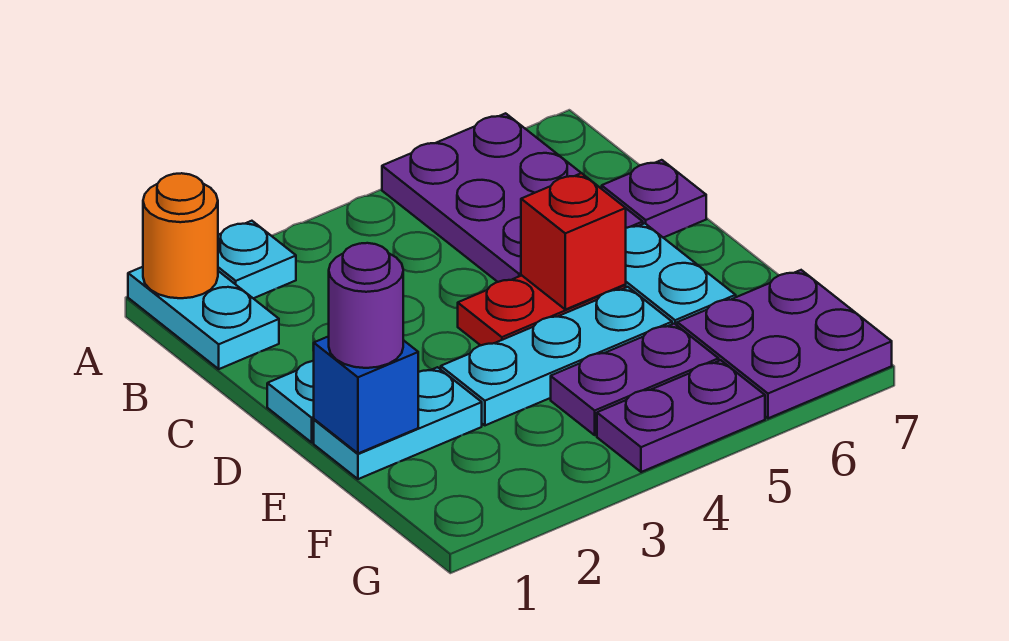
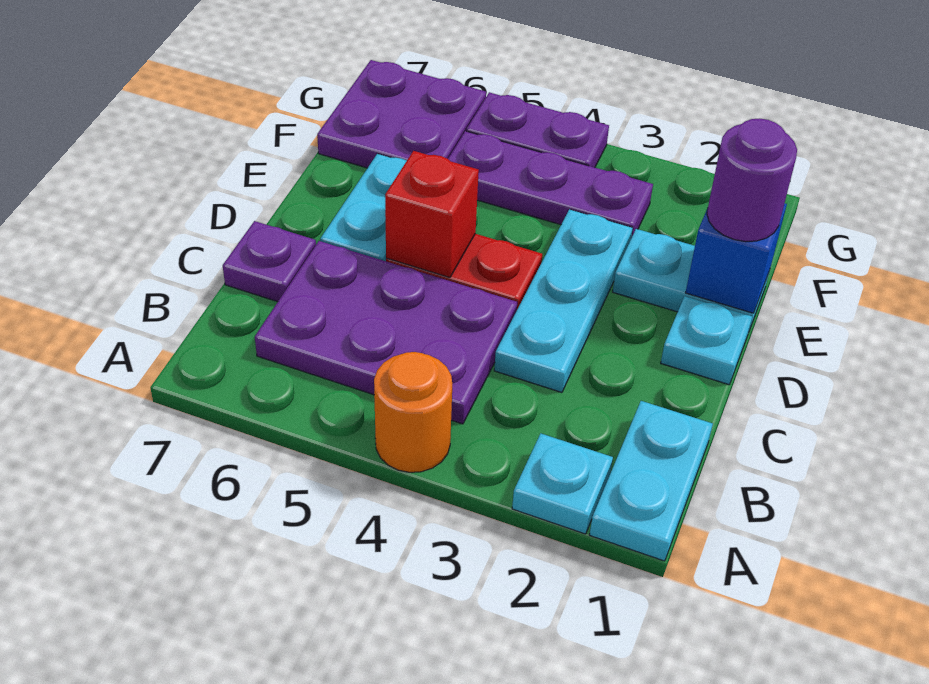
orange round brick A1 level 2 -> orange round brick A4 level 1
purple plate A5:C6 level 1 -> purple plate B4:C6 level 1
cyan plate E3:E5 level 1 -> cyan plate C3:E3 level 1
purple plate F4:F5 level 1 -> purple plate F3:F5 level 1

